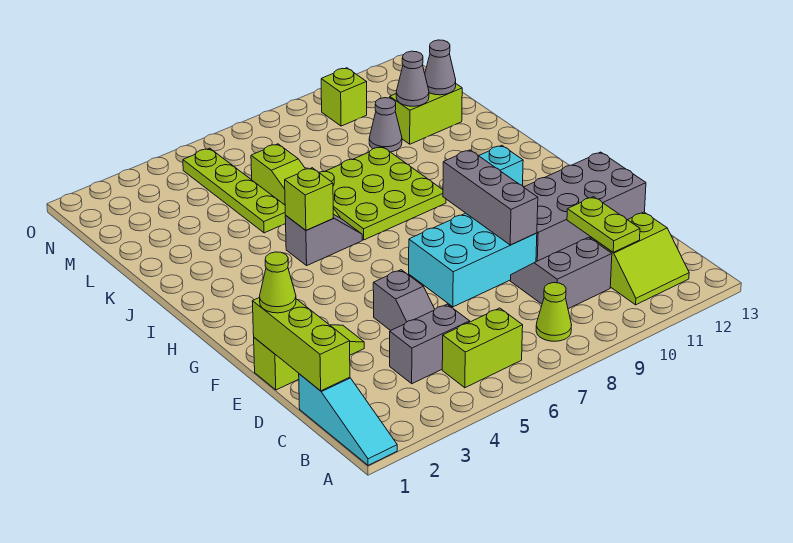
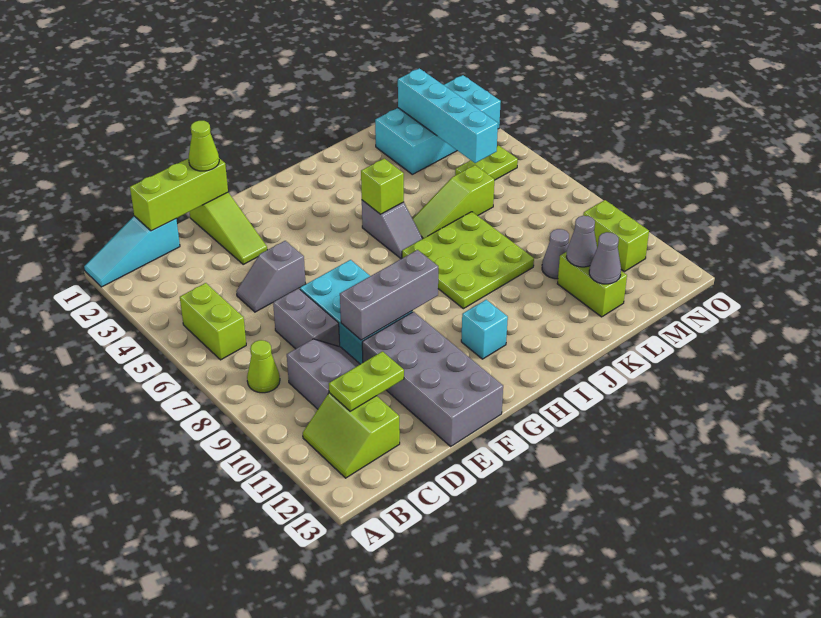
grey brick C4:C5 level 1 -> grey brick D7:D8 level 1
lime plate K5:N5 level 1 -> lime plate M5:N5 level 1
none -> cyan brick L2:O3 level 1
none -> cyan brick M2:M5 level 2
lime brick N10 level 1 -> lime brick N10:N11 level 1

